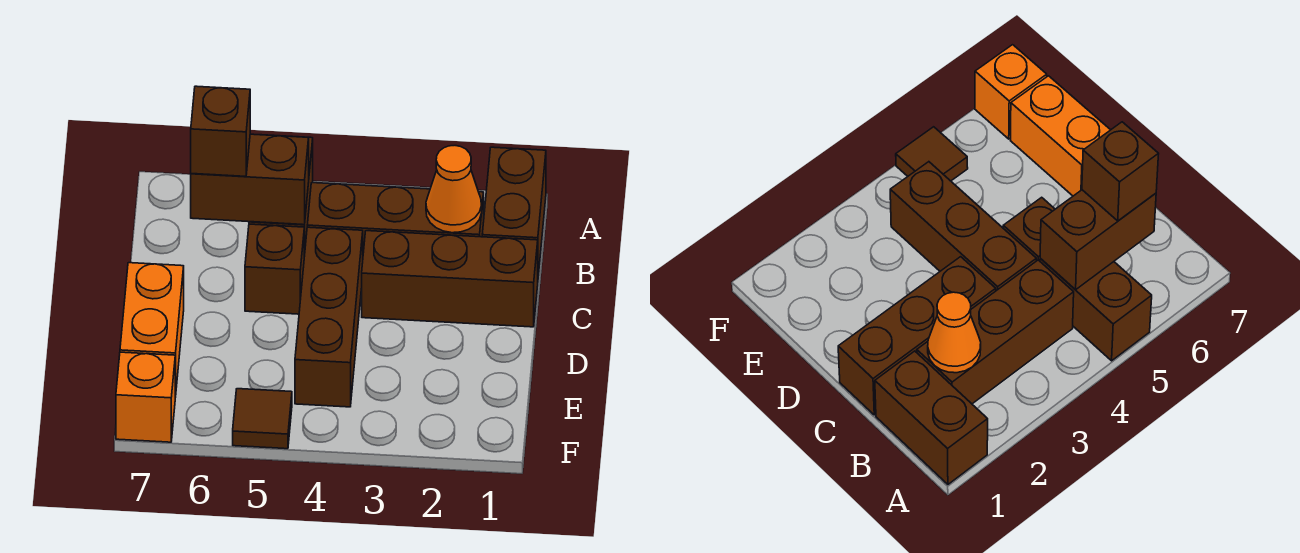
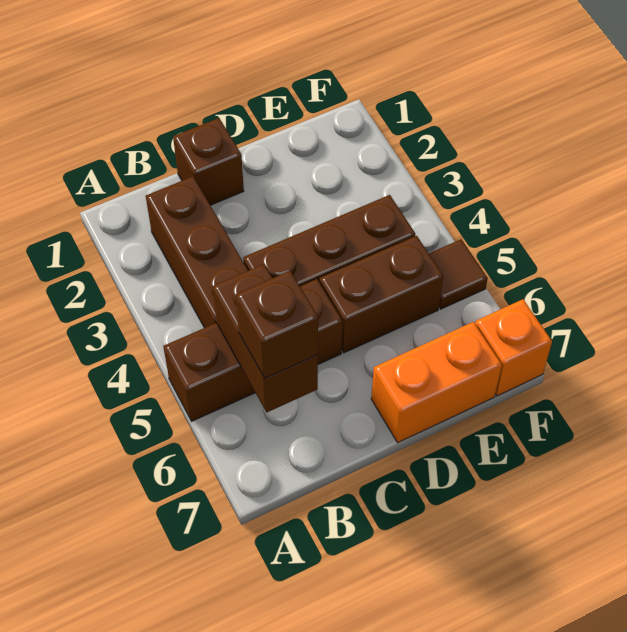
brown brick A1:B1 level 1 -> brown brick D5:E5 level 1
orange cone B2 level 2 -> none
brown brick C1:C3 level 1 -> brown brick C1 level 1

